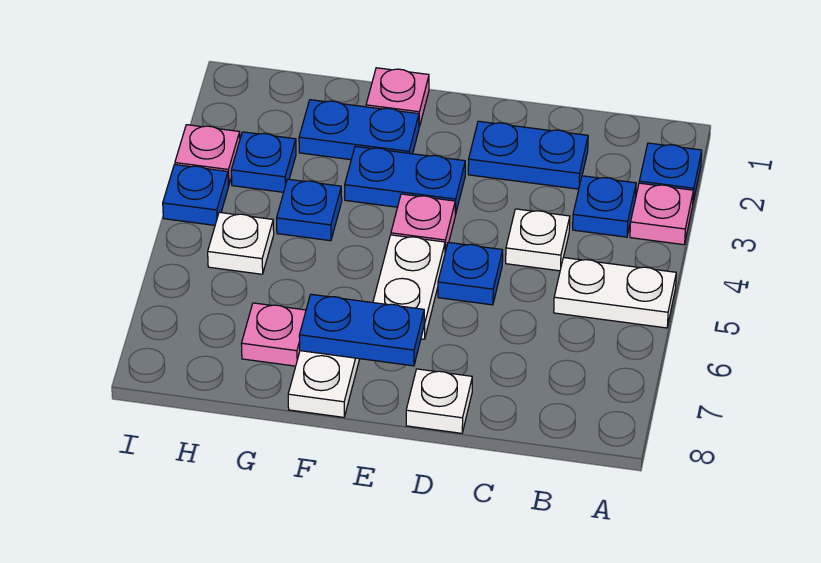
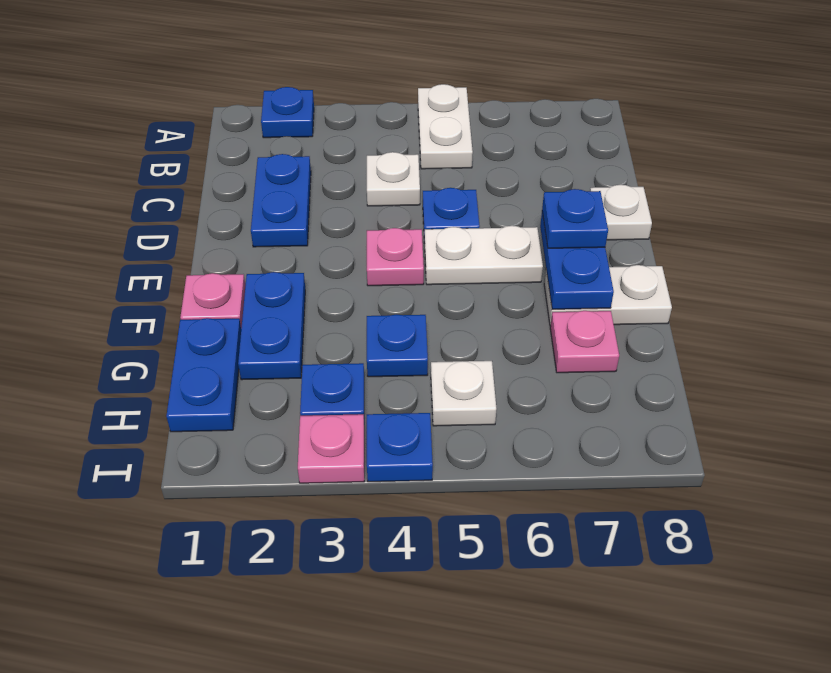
pink plate A3 level 1 -> none
blue plate B3 level 1 -> blue plate E7 level 3
blue plate E3:F3 level 1 -> blue plate G1:H1 level 1

